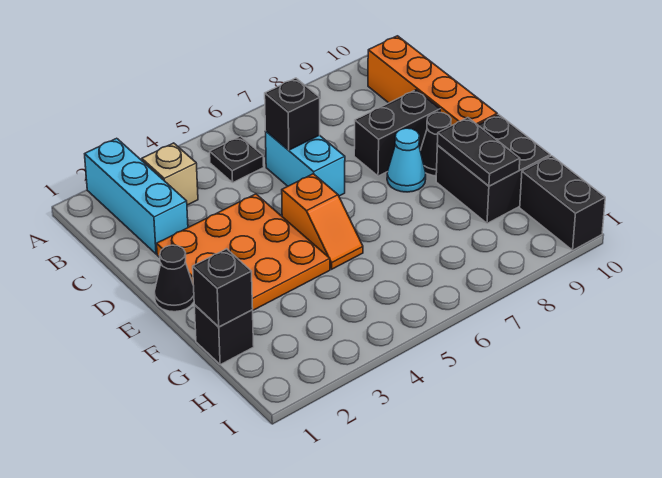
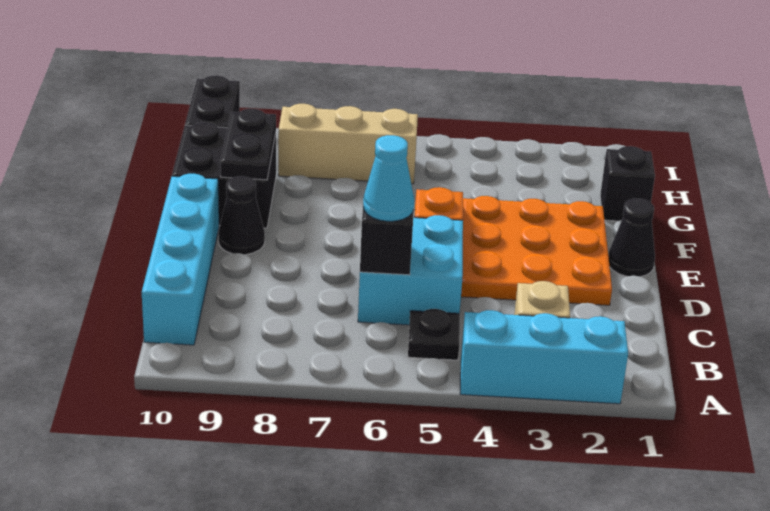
cyan brick A2:C2 level 1 -> cyan brick A2:A4 level 1
orange brick B10:E10 level 1 -> cyan brick B10:E10 level 1
cyan brick C6:D6 level 1 -> cyan brick C5:D6 level 1
black brick D8:D9 level 1 -> none
cyan cone E8 level 1 -> cyan cone C6 level 3
black brick G1 level 2 -> none
none -> tan brick H6:H8 level 1

